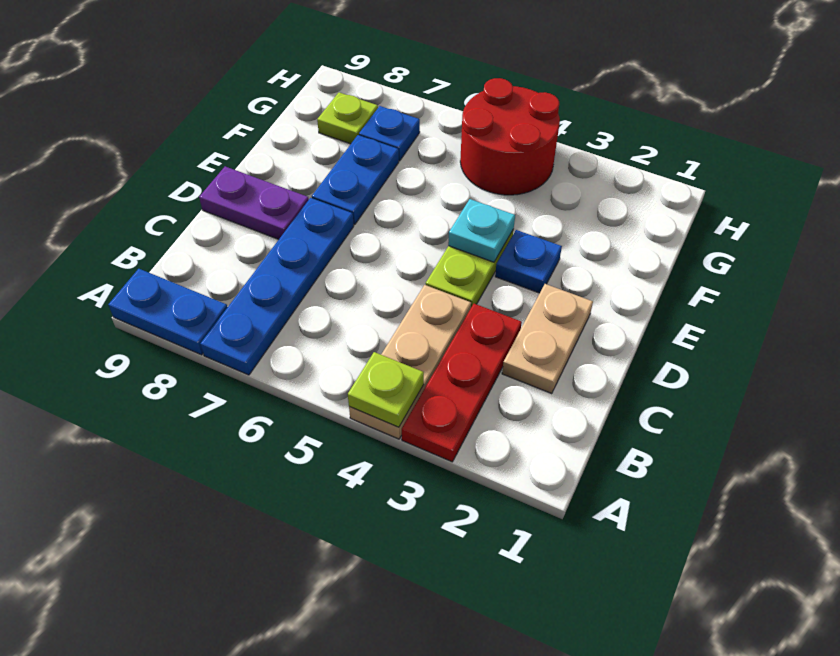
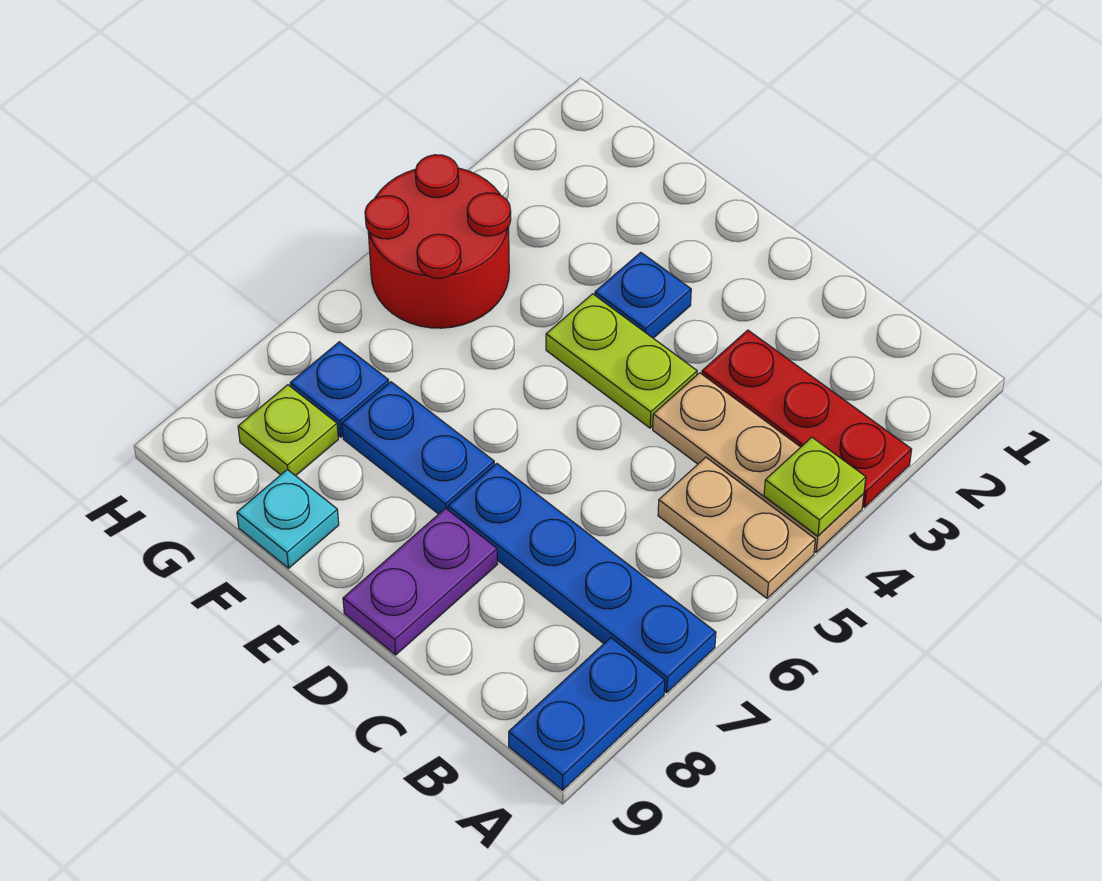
tan plate C2:D2 level 1 -> tan plate A5:B5 level 1
cyan plate E4 level 2 -> cyan plate F9 level 1

